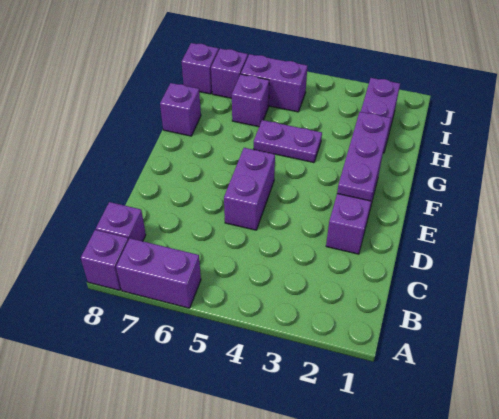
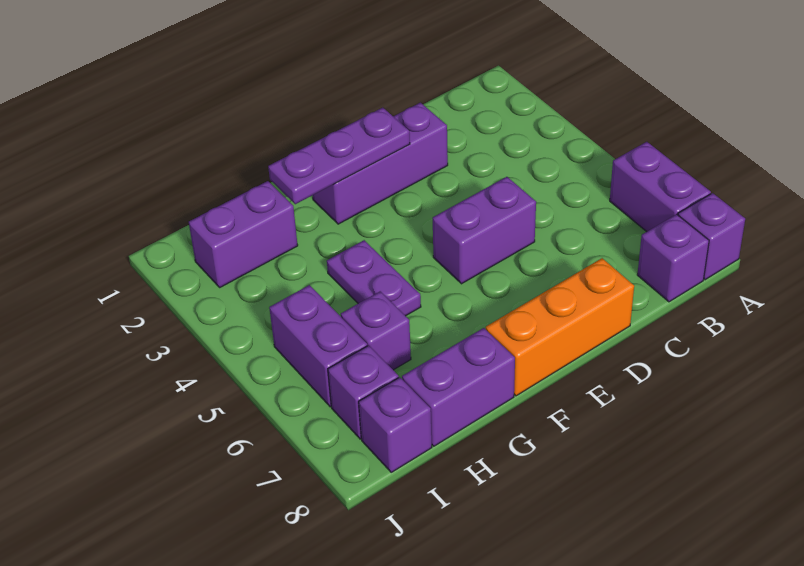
none -> orange brick D8:F8 level 1
purple brick G8 level 1 -> purple brick G8:H8 level 1

